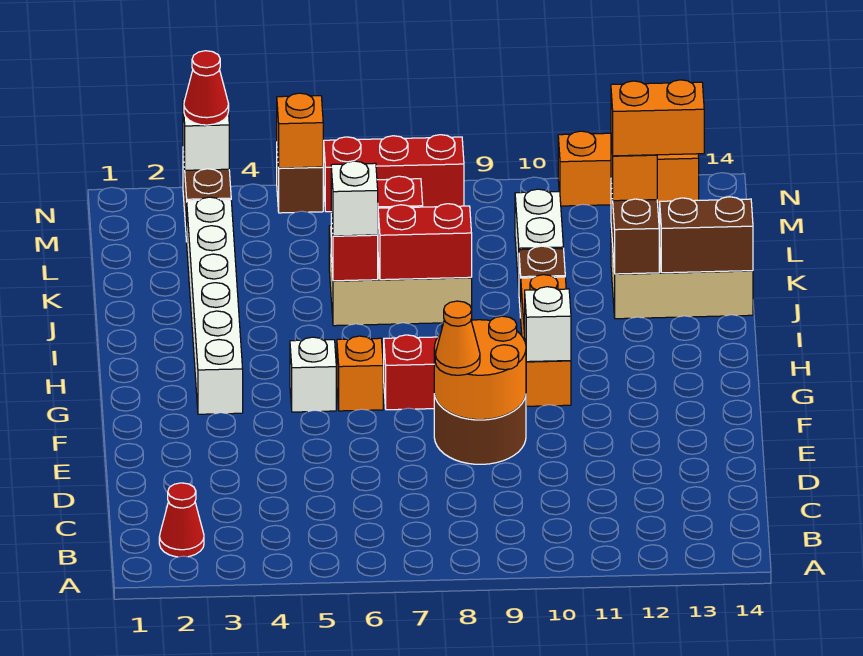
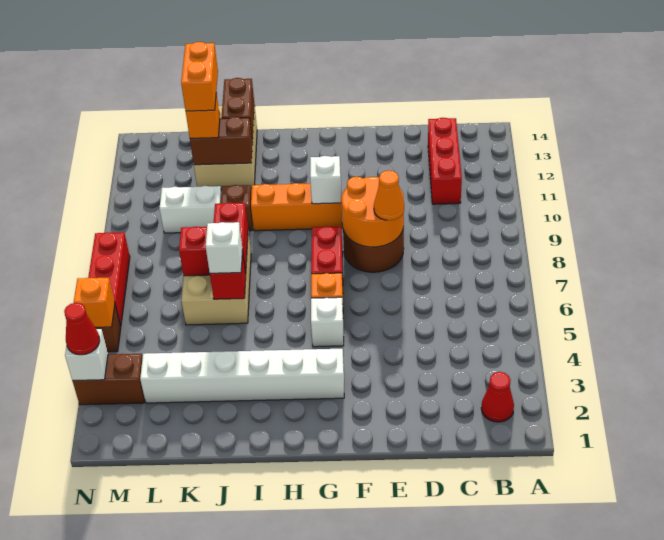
none -> red brick C11:C13 level 1
orange brick N11:N13 level 1 -> none

